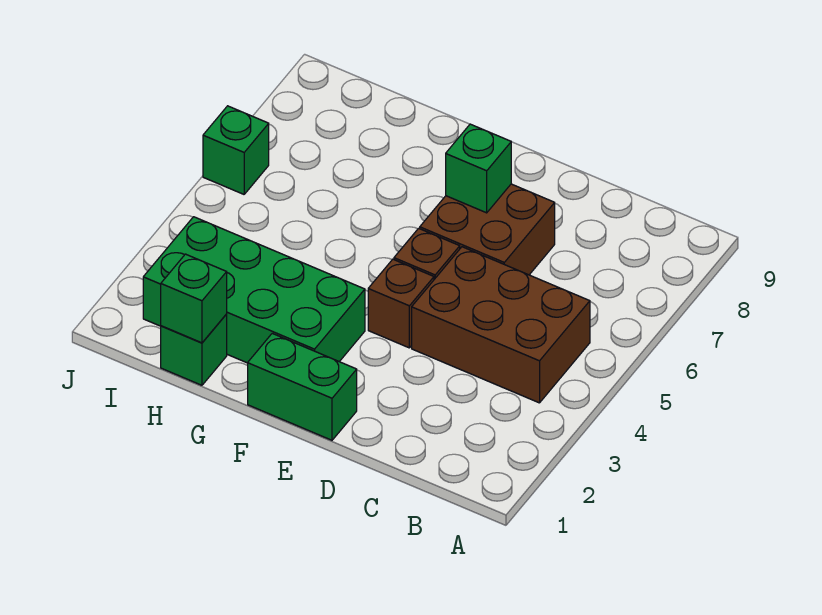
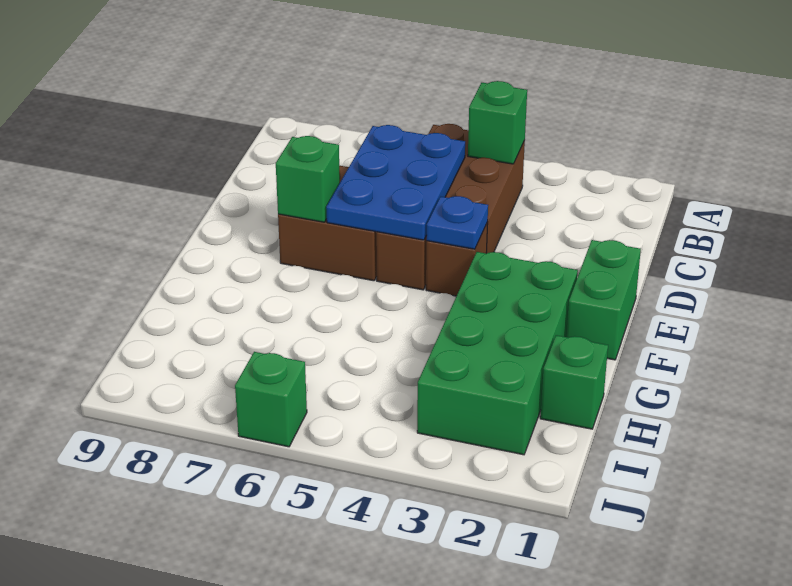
none -> blue plate C5:E6 level 2
none -> blue plate E4 level 2
green brick H1 level 2 -> green brick B4 level 2

